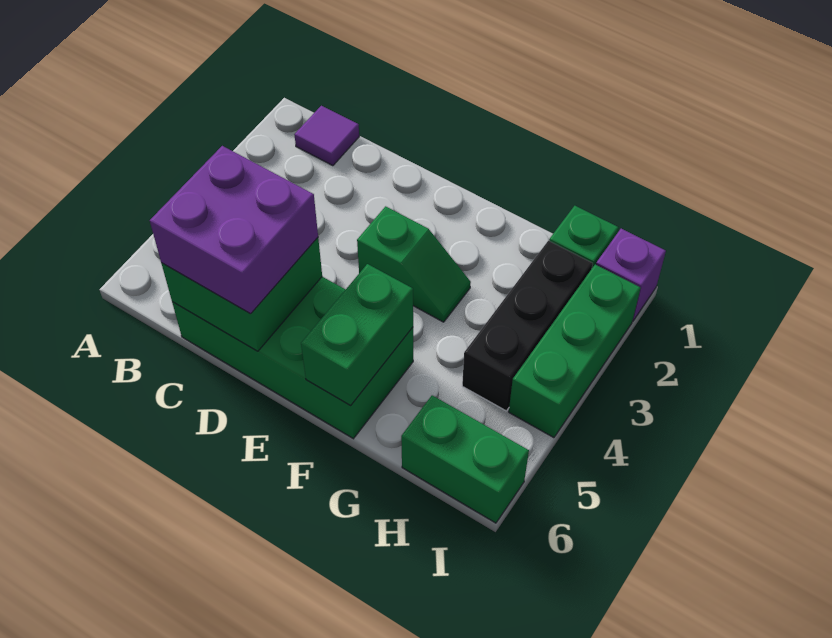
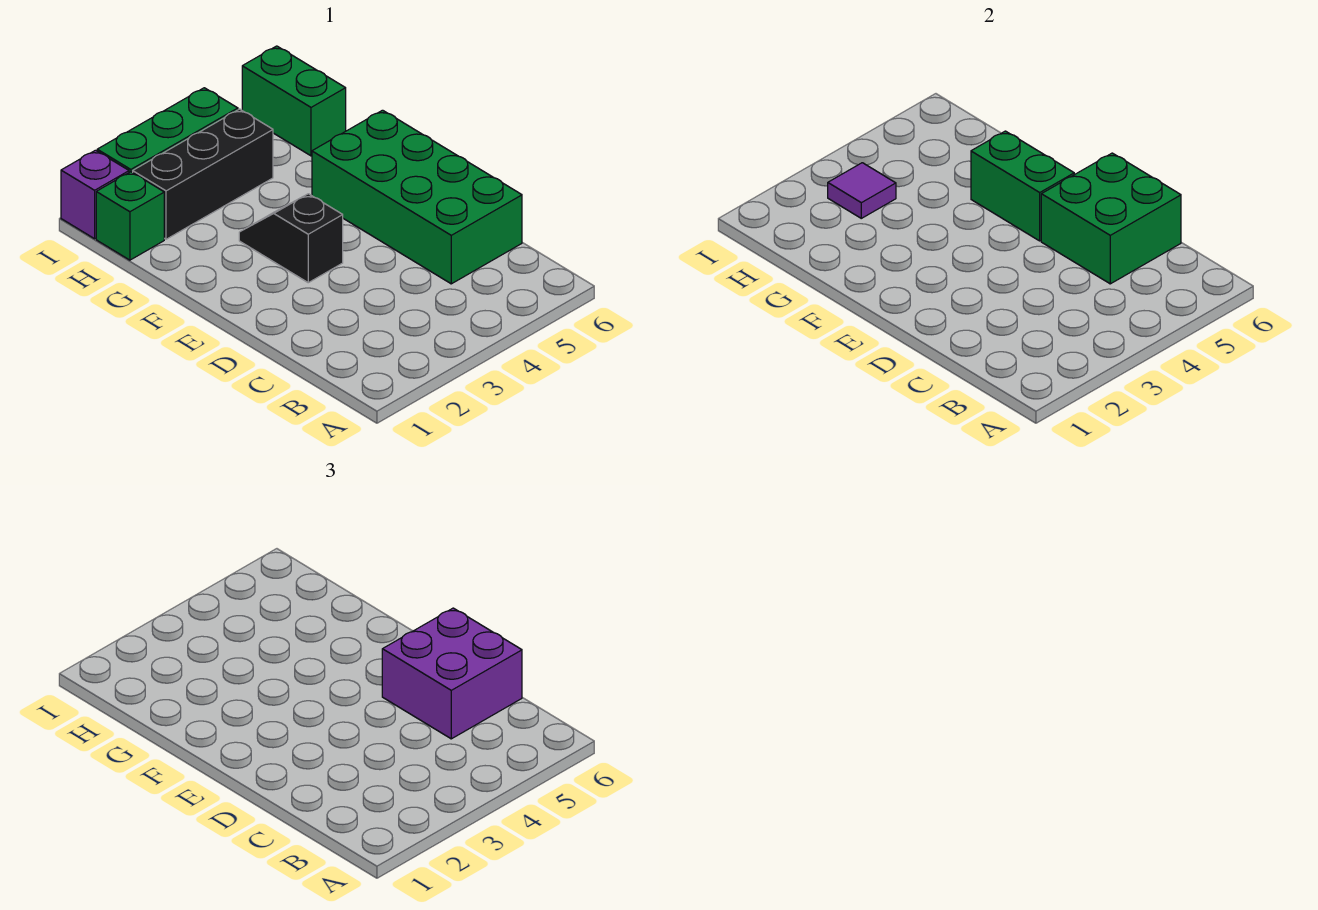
purple tile B1 level 1 -> purple tile H3 level 2
green slope E3:F3 level 1 top E -> black slope E3:F3 level 1 top E
green brick F5:F6 level 2 -> green brick E5:F5 level 2

